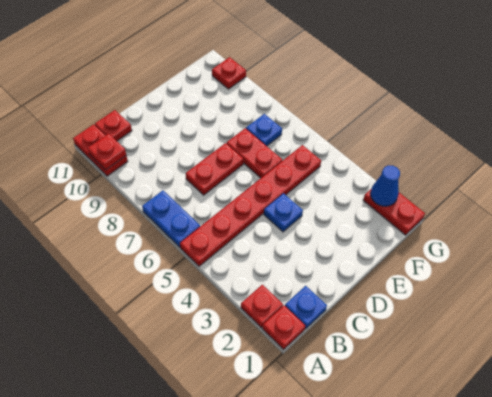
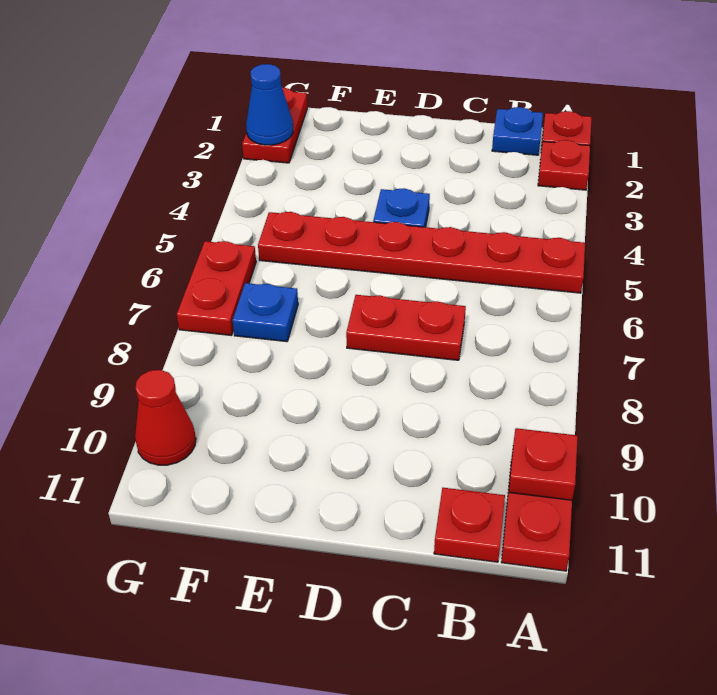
blue plate A6:A7 level 1 -> none
red plate E6:E7 level 1 -> red plate G6:G7 level 1
red plate G10 level 1 -> red cone G10 level 1

